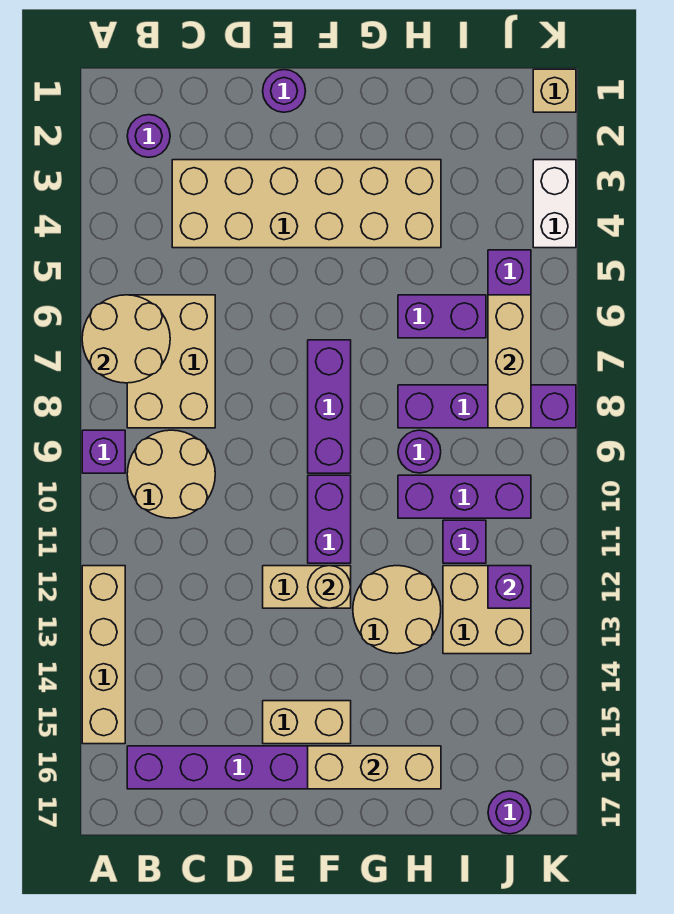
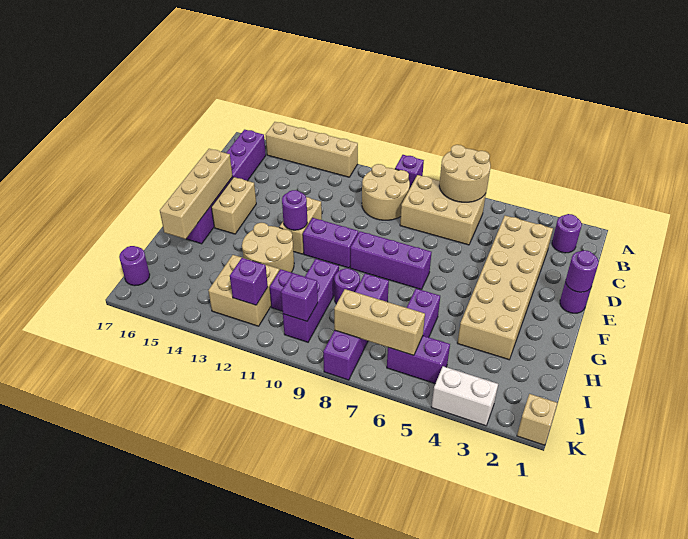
none -> purple round brick E1 level 2
tan round brick F12 level 2 -> purple round brick F12 level 2
tan brick F16:H16 level 2 -> tan brick E16:H16 level 2
none -> purple brick J10 level 2

